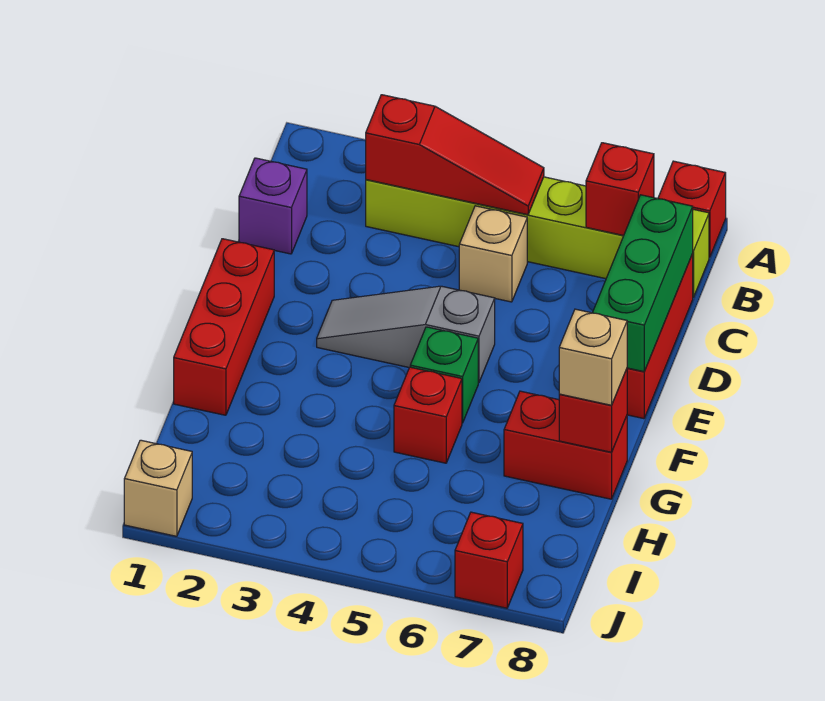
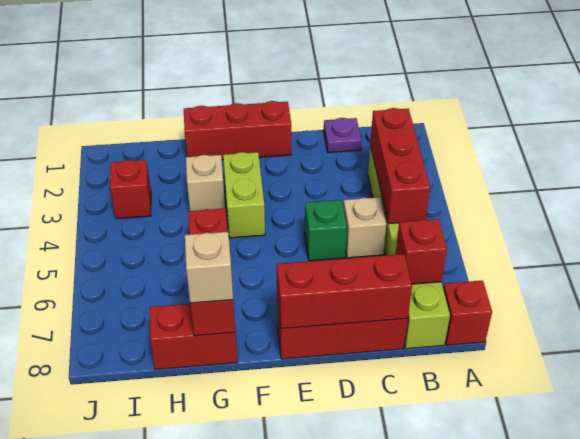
red slope B3:B5 level 2 top 3 -> red brick B3:B5 level 2
purple brick C1 level 1 -> purple plate C1 level 1
green brick C8:E8 level 2 -> red brick C8:E8 level 2
grey slope E3:E5 level 1 top 5 -> none
none -> lime brick F3:F4 level 1
green brick F5 level 1 -> green brick D5 level 1
red brick G7:G8 level 1 -> red brick G8:H8 level 1
tan brick J1 level 1 -> tan brick G3 level 1
red brick J7 level 1 -> red brick I3 level 1

